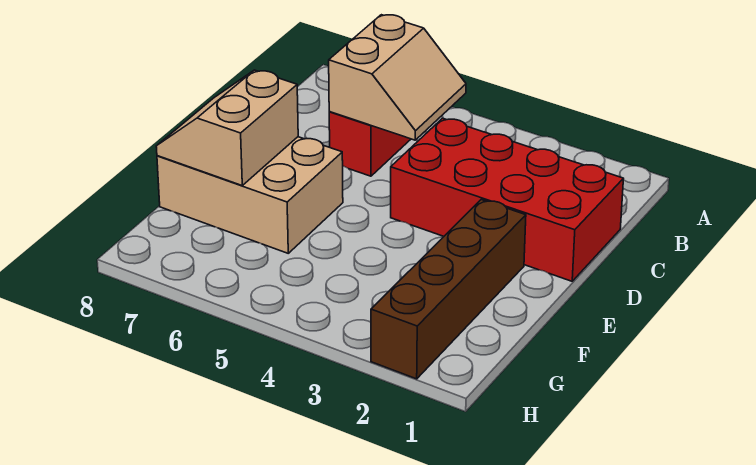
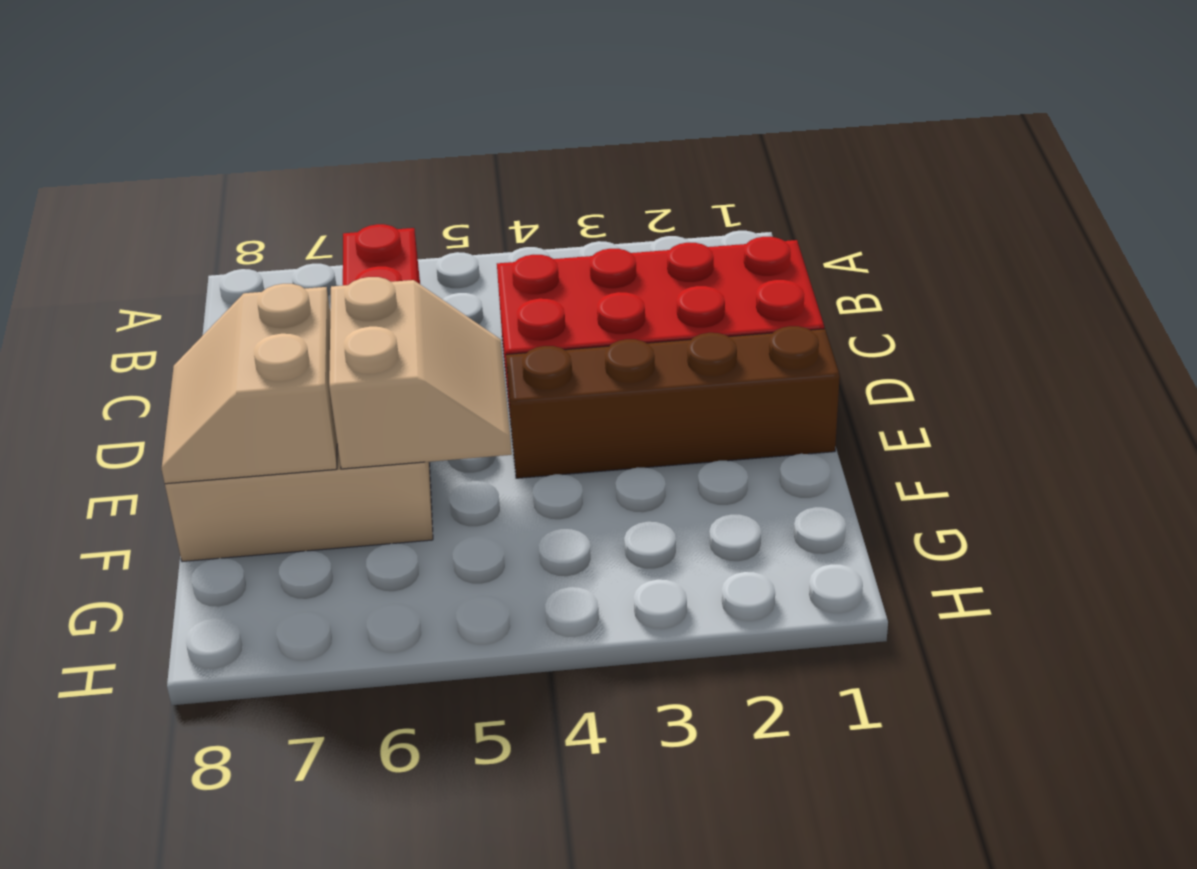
tan slope B5:C6 level 2 top 6 -> tan slope E5:F6 level 2 top 6
brown brick E2:H2 level 1 -> brown brick E1:E4 level 1

